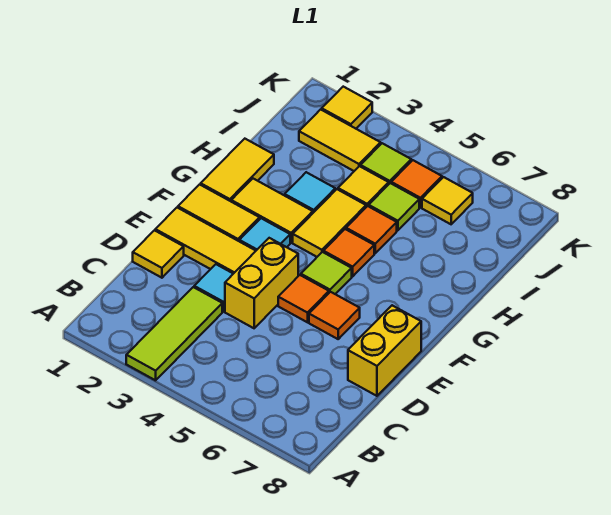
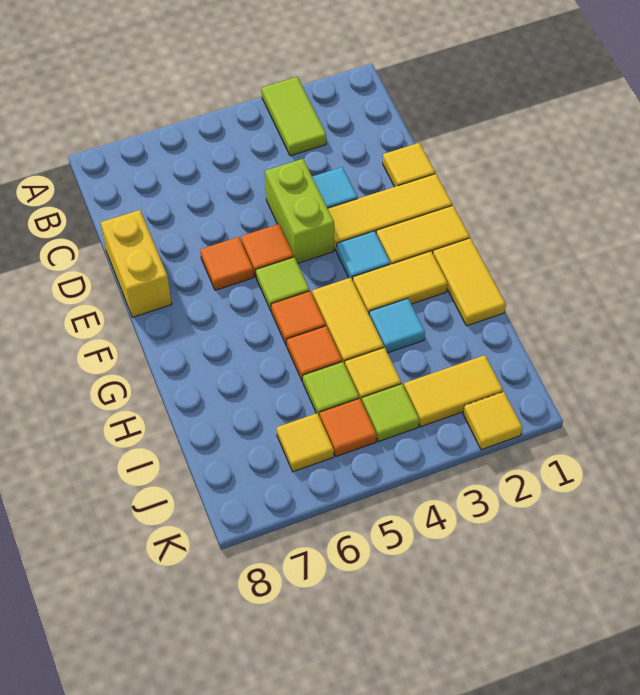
lime tile A3:C3 level 1 -> lime tile A3:B3 level 1
yellow brick D4:E4 level 1 -> lime brick D4:E4 level 1

